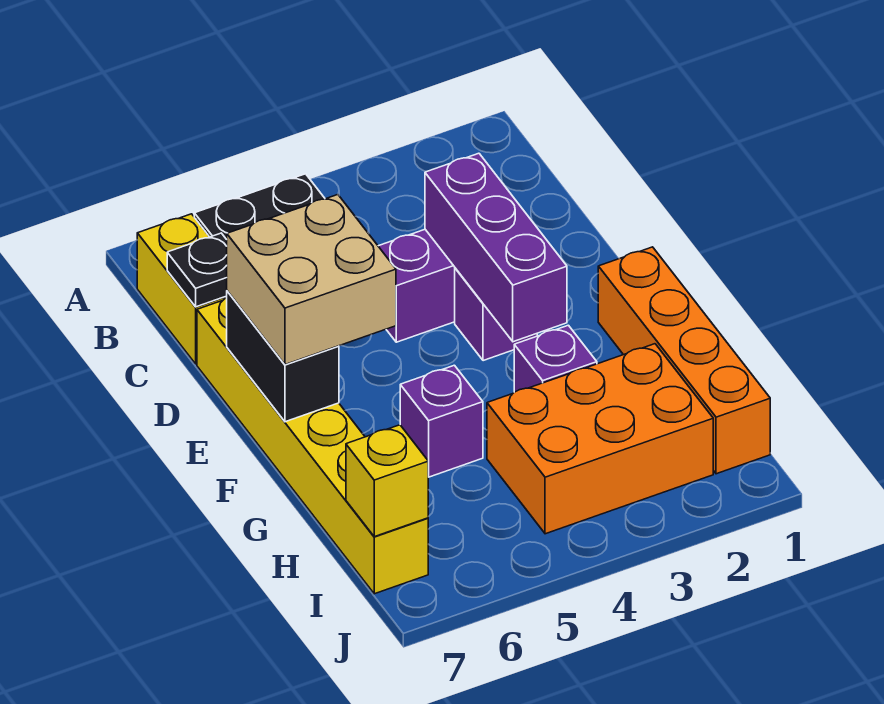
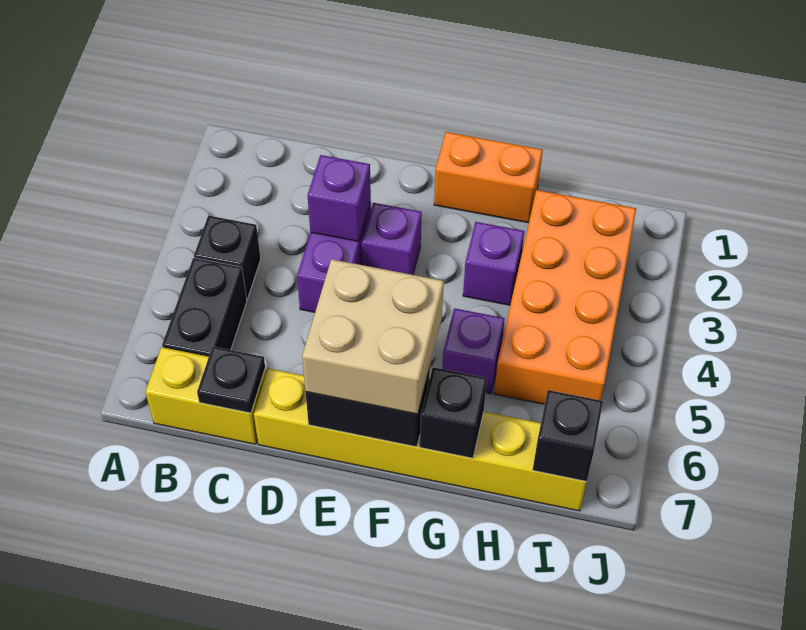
none -> black brick B4 level 1
purple brick D3:F3 level 2 -> purple brick D3 level 2
orange brick F1:I1 level 1 -> orange brick F1:G1 level 1
none -> black brick G7 level 2
orange brick H2:I4 level 1 -> orange brick H2:I5 level 1
yellow brick I7 level 2 -> black brick I7 level 2

